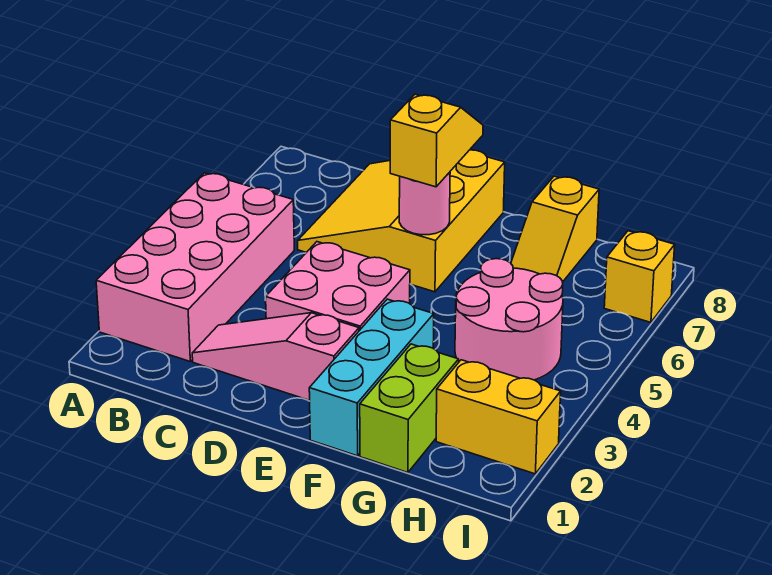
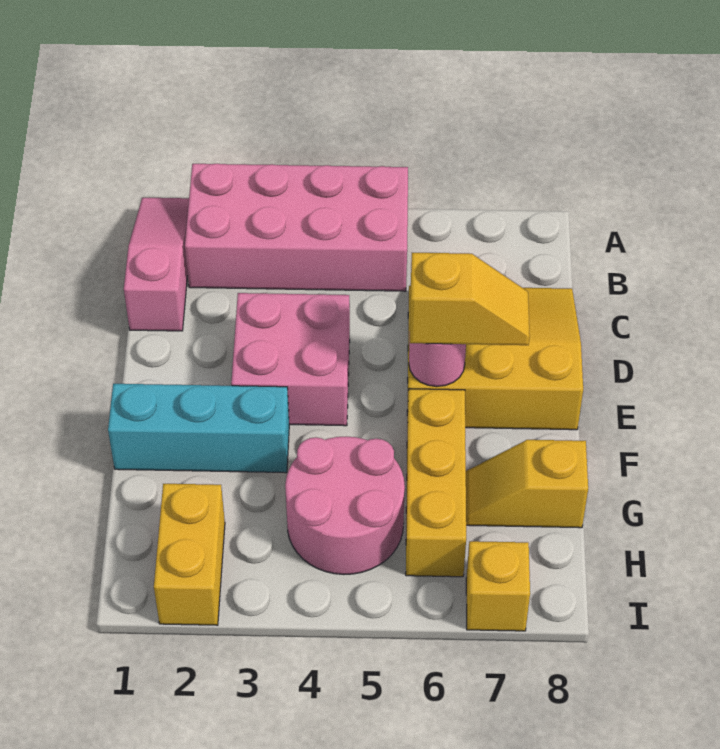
pink slope C2:E2 level 1 top E -> pink slope A1:C1 level 1 top C
none -> yellow brick F6:H6 level 1
lime brick G1:G2 level 1 -> none

